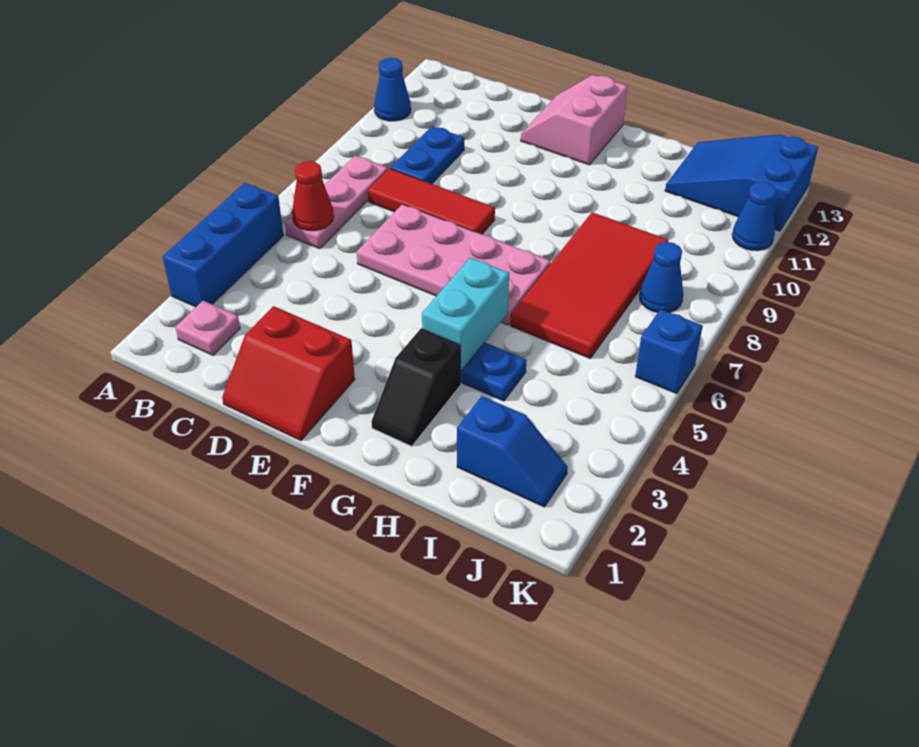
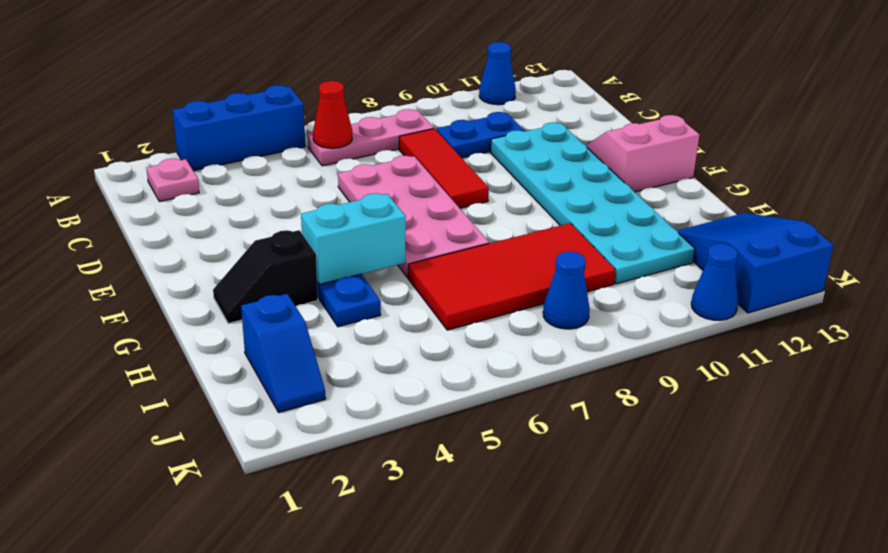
red slope D1:E2 level 1 top 2 -> none
none -> cyan plate D10:I11 level 1
blue brick K6 level 1 -> none

